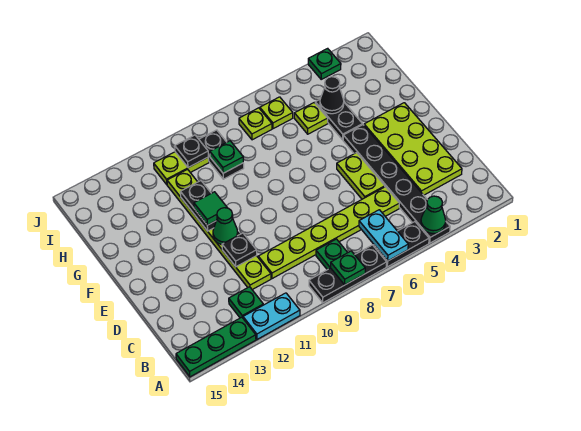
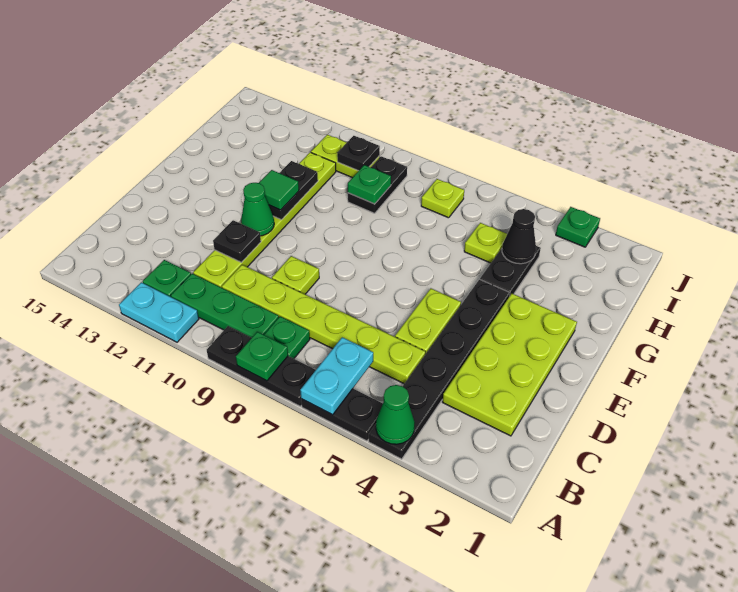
green plate A13:A15 level 1 -> green plate B9:B11 level 1
lime plate I6 level 1 -> lime plate D9 level 1

